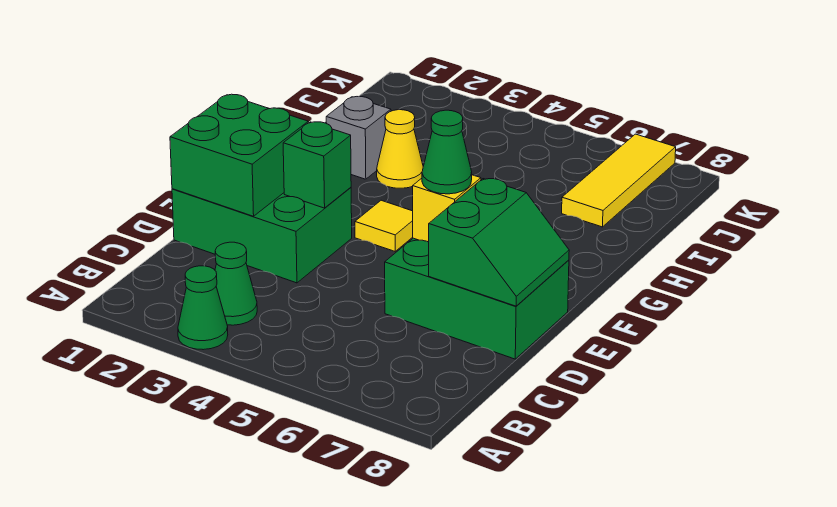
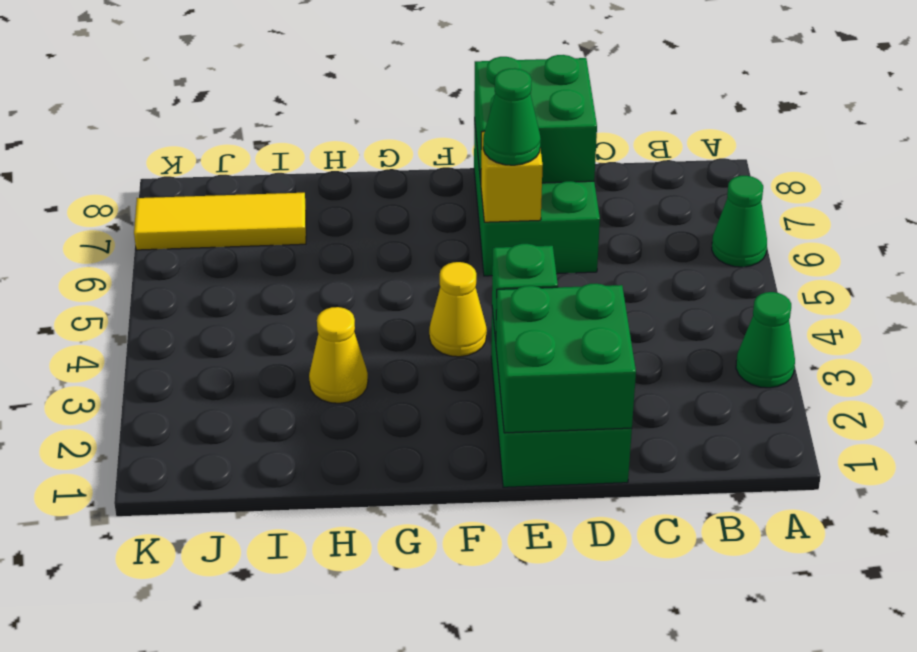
green cone B3 level 1 -> green cone A6 level 1
green slope D7:E8 level 2 top 7 -> green brick D7:E8 level 2
yellow tile F4 level 1 -> yellow cone F4 level 1
grey brick H2 level 1 -> none

